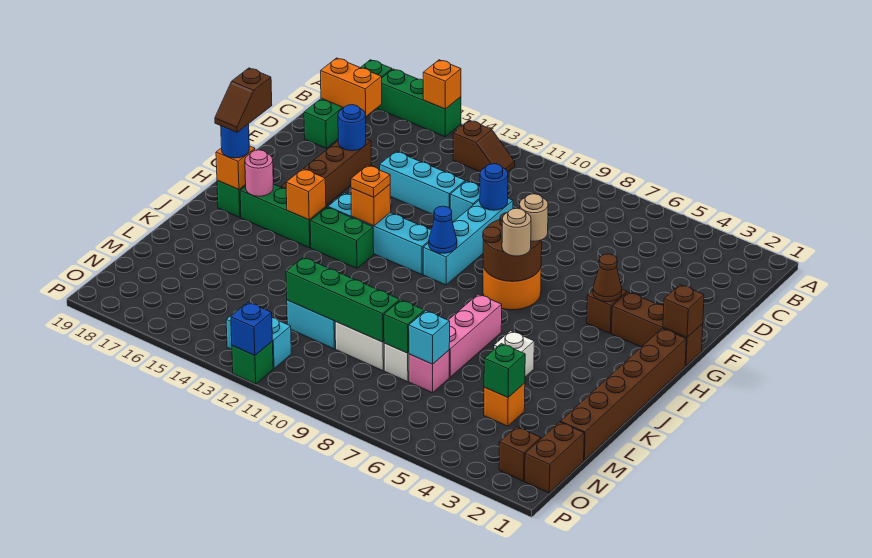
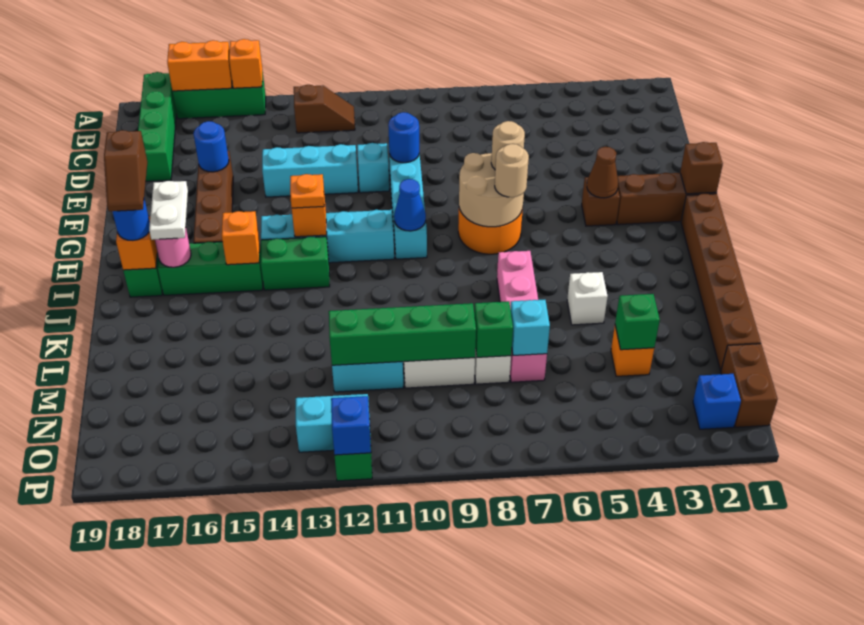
orange brick C17:C18 level 2 -> orange brick A16:A17 level 2
brown round brick G7:H8 level 2 -> tan round brick G7:H8 level 2
none -> white plate H17:I17 level 3
brown brick O2 level 1 -> blue brick O2 level 1

